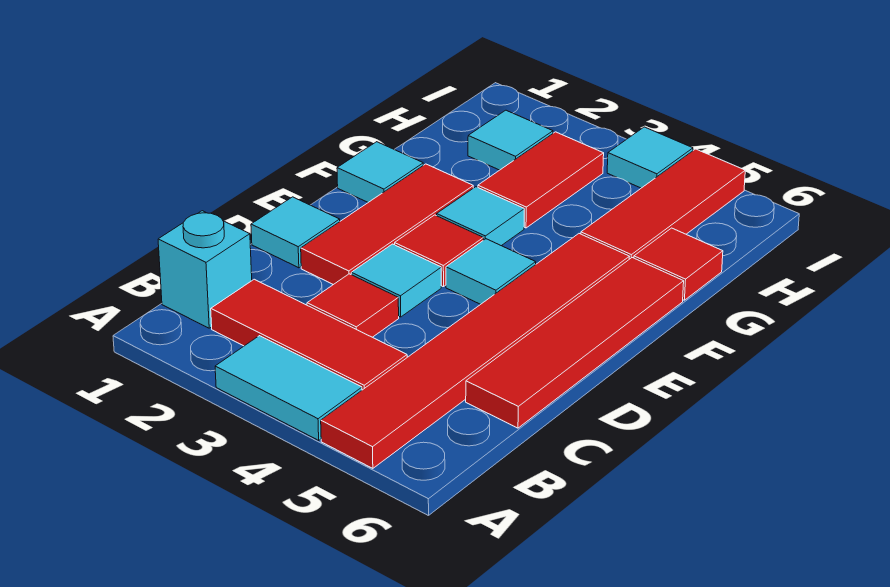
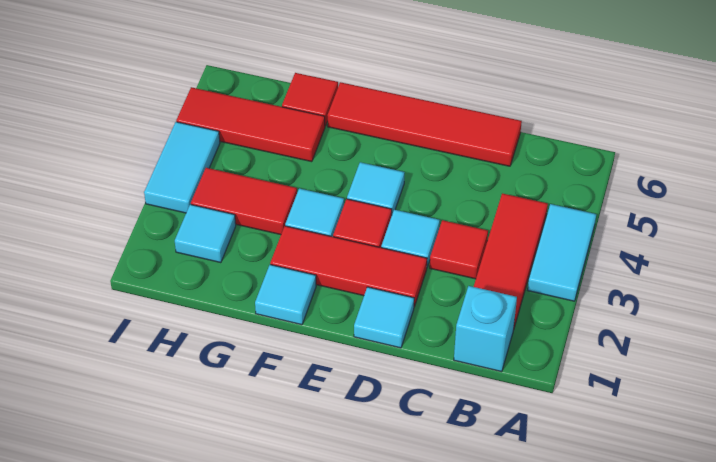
red tile A5:F5 level 1 -> none
cyan tile I4 level 1 -> cyan tile I3:I4 level 1

